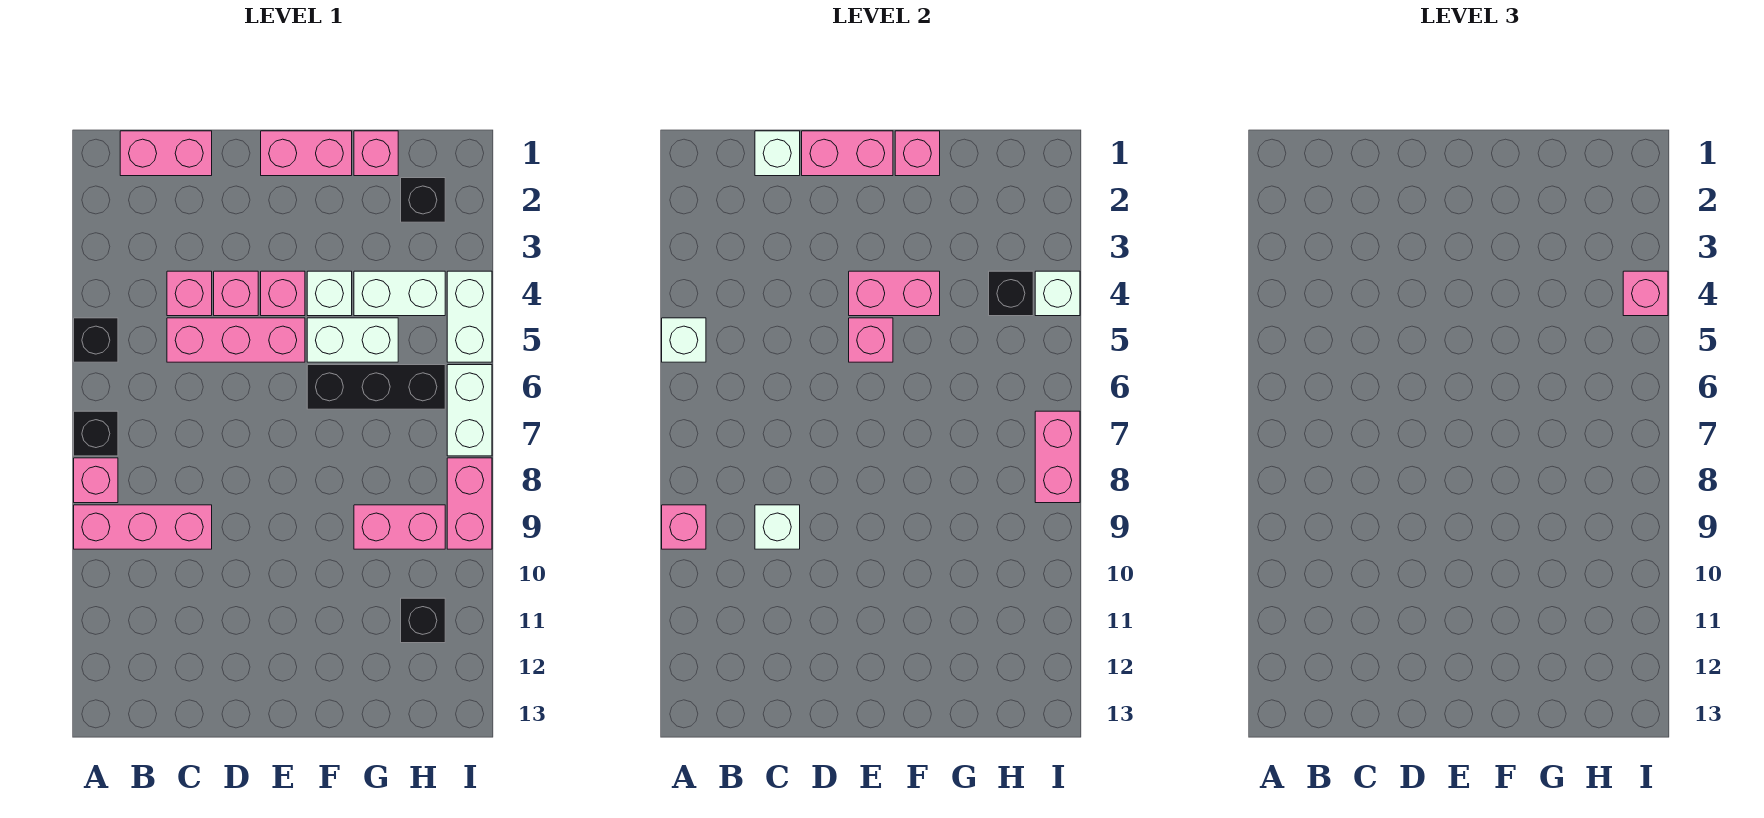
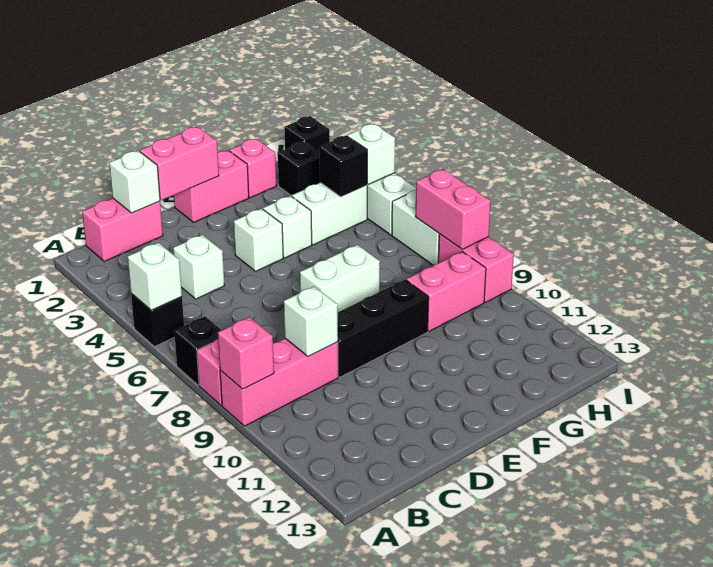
pink brick C4 level 1 -> white brick C4 level 1
pink brick C5:E5 level 1 -> none
pink brick D4 level 1 -> none
pink brick E4 level 1 -> white brick E4 level 1
pink brick E4:F4 level 2 -> none
pink brick E5 level 2 -> none
pink brick F1 level 2 -> none
white brick F5:G5 level 1 -> white brick E7:F7 level 1
black brick F6:H6 level 1 -> black brick D9:F9 level 1
black brick H11 level 1 -> black brick I1 level 1
pink brick I4 level 3 -> none

